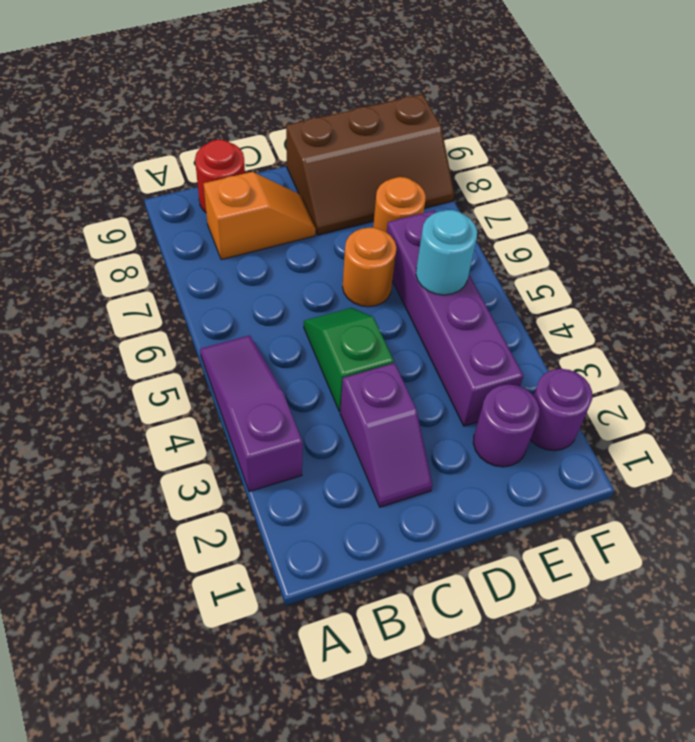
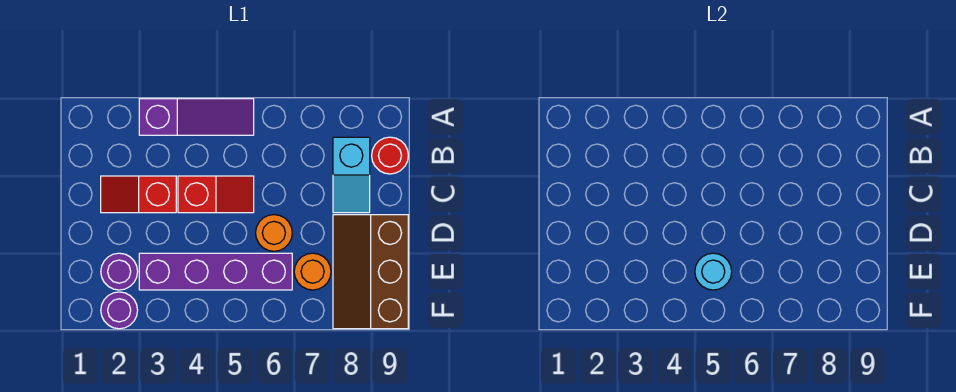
orange slope B8:C8 level 1 top B -> cyan slope B8:C8 level 1 top B
purple slope C2:C3 level 1 top 3 -> red slope C2:C3 level 1 top 3
green slope C4:C5 level 1 top 4 -> red slope C4:C5 level 1 top 4

